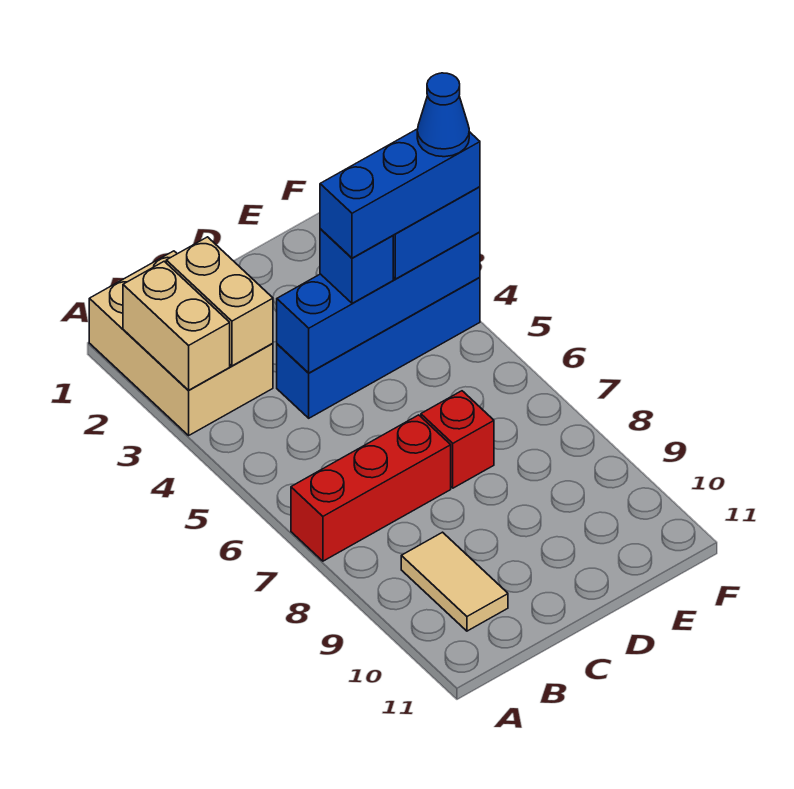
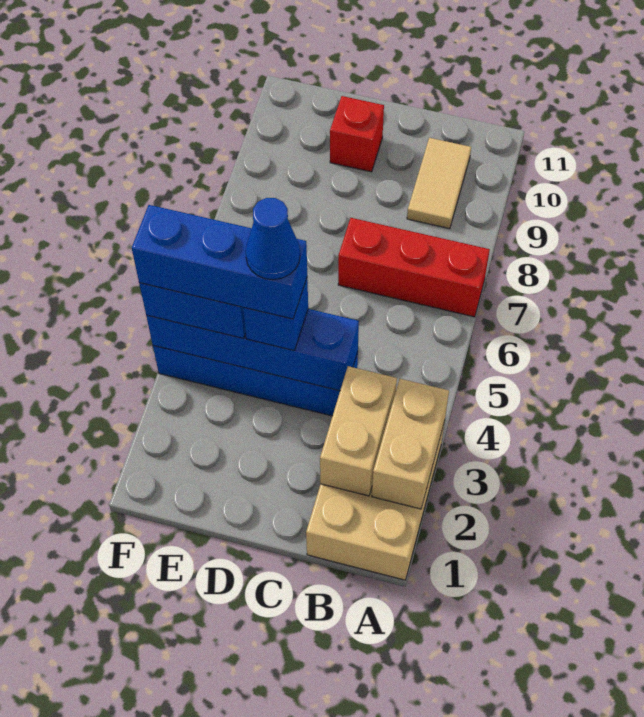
red brick D7 level 1 -> red brick D10 level 1
blue cone F4 level 5 -> blue cone D4 level 5

